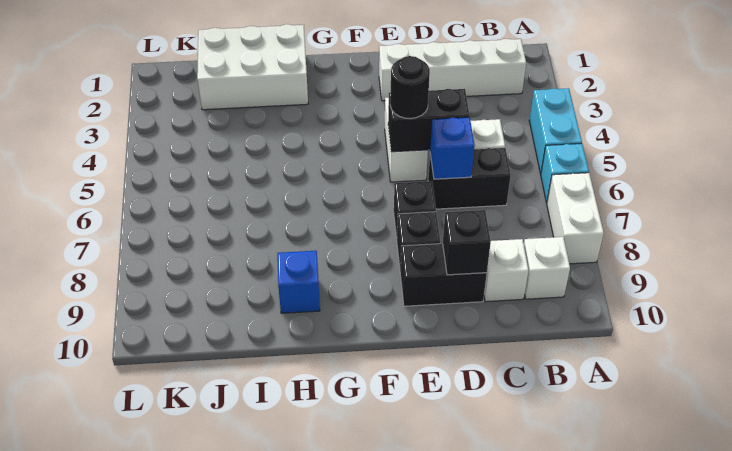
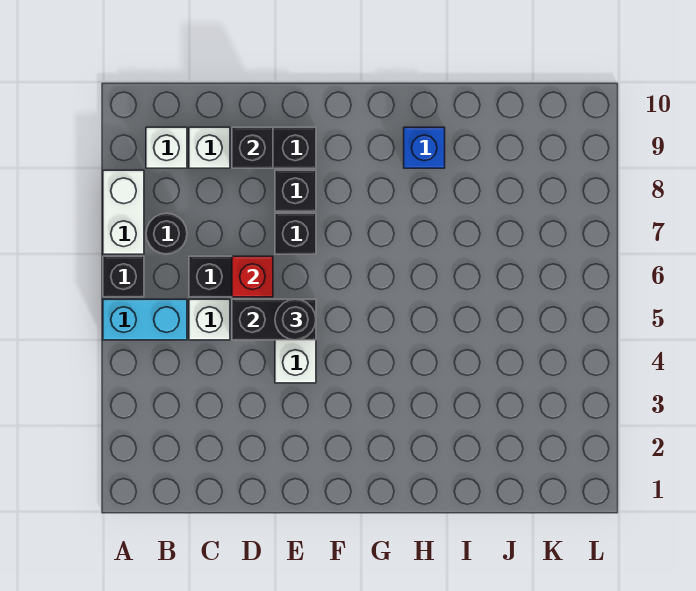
cyan brick A4:A5 level 1 -> cyan brick A5:B5 level 1
cyan brick A6 level 1 -> black brick A6 level 1
white brick B2:E2 level 1 -> none
none -> black round brick B7 level 1
blue brick D6 level 2 -> red brick D6 level 2
white brick H1:J2 level 1 -> none

